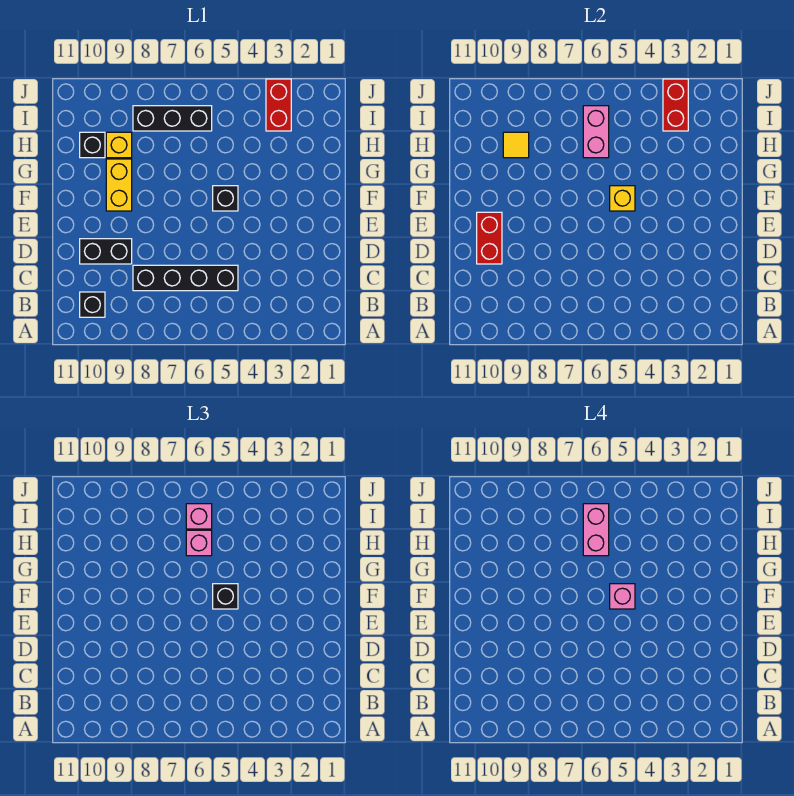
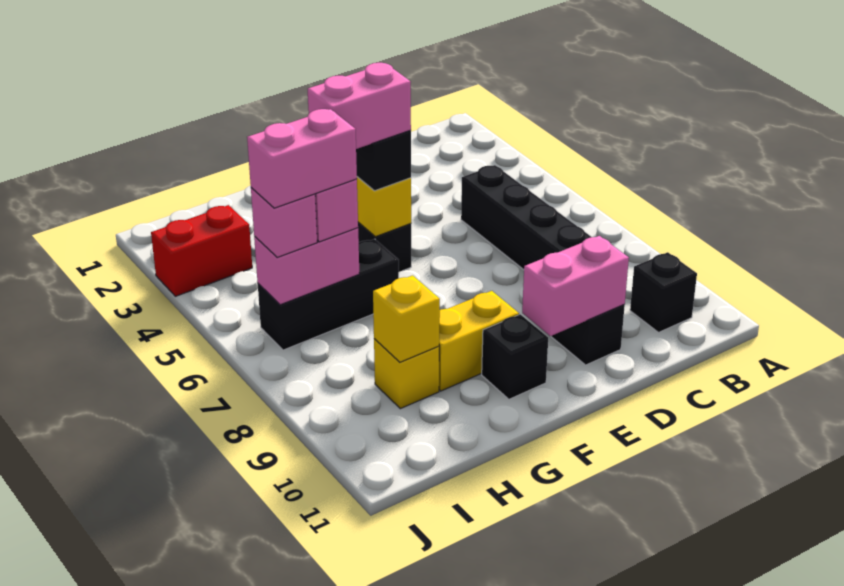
red brick D10:E10 level 2 -> pink brick D10:E10 level 2
pink brick F5 level 4 -> pink brick F5:G5 level 4
yellow tile H9 level 2 -> yellow brick H9 level 2
black brick H10 level 1 -> black brick F10 level 1
red brick I3:J3 level 2 -> none
black brick I6:I8 level 1 -> black brick G6:I6 level 1

